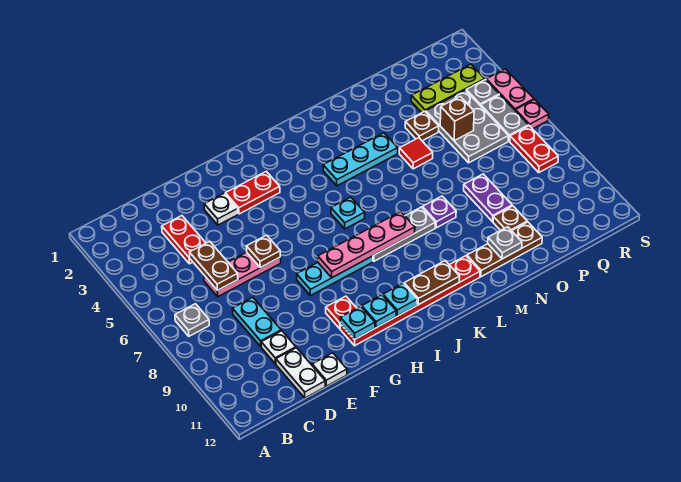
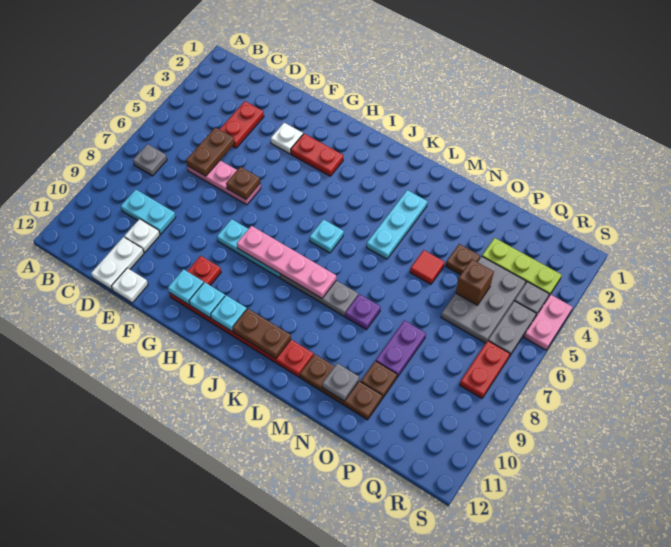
cyan plate D8:D9 level 1 -> cyan plate C9:D9 level 1
cyan plate K4:M4 level 1 -> cyan plate L3:L5 level 1
pink plate S6 level 1 -> none

